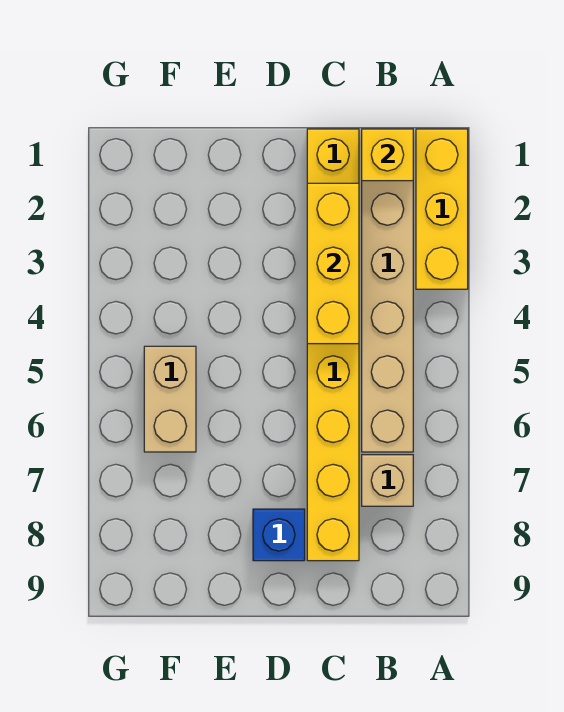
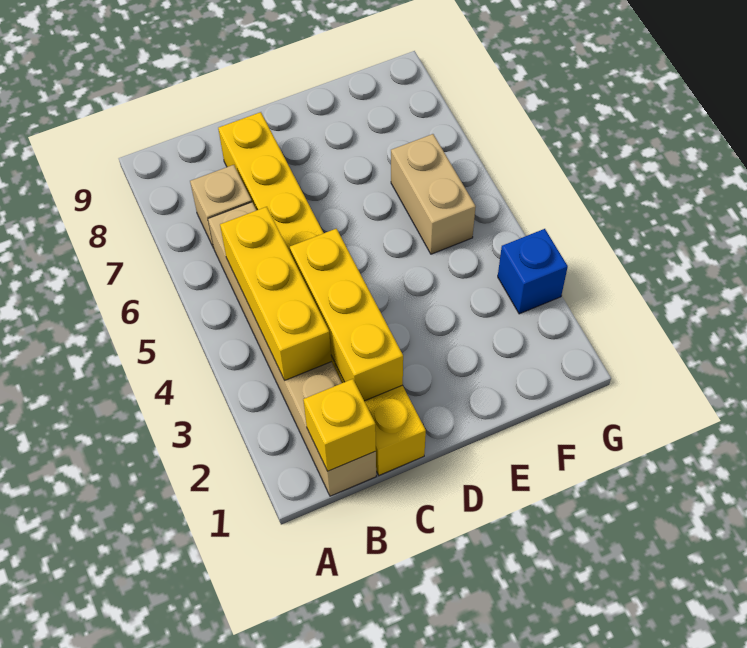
yellow brick A1:A3 level 1 -> yellow brick B3:B5 level 2
blue brick D8 level 1 -> blue brick G3 level 1

